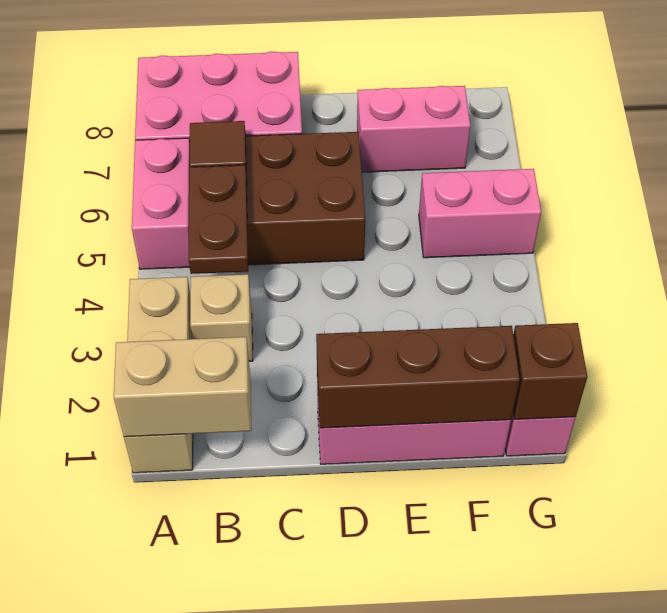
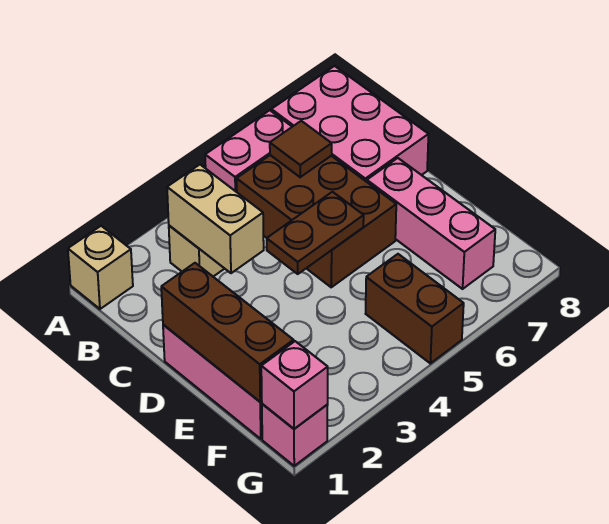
tan brick A1:A3 level 1 -> tan brick A1 level 1
tan brick A1:B1 level 2 -> tan brick B3:C3 level 2
brown plate B4:B5 level 2 -> brown plate D4:D5 level 2
pink brick E7:F7 level 1 -> pink brick D7:F7 level 1
pink brick F5:G5 level 1 -> brown brick F5:G5 level 1
brown brick G1 level 2 -> pink brick G1 level 2

